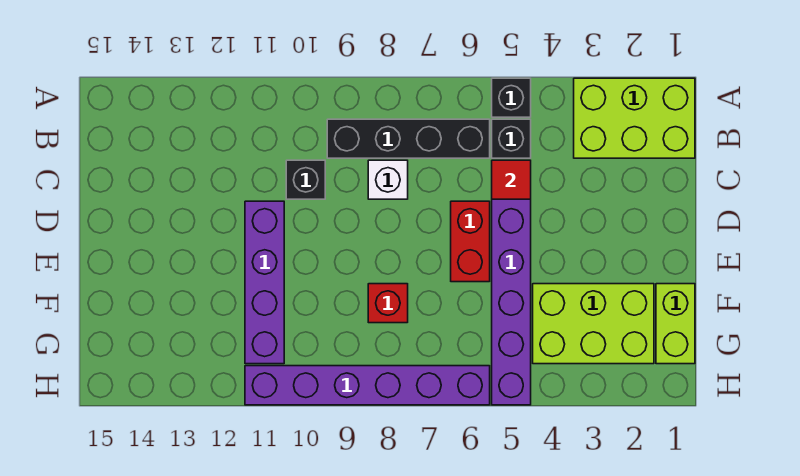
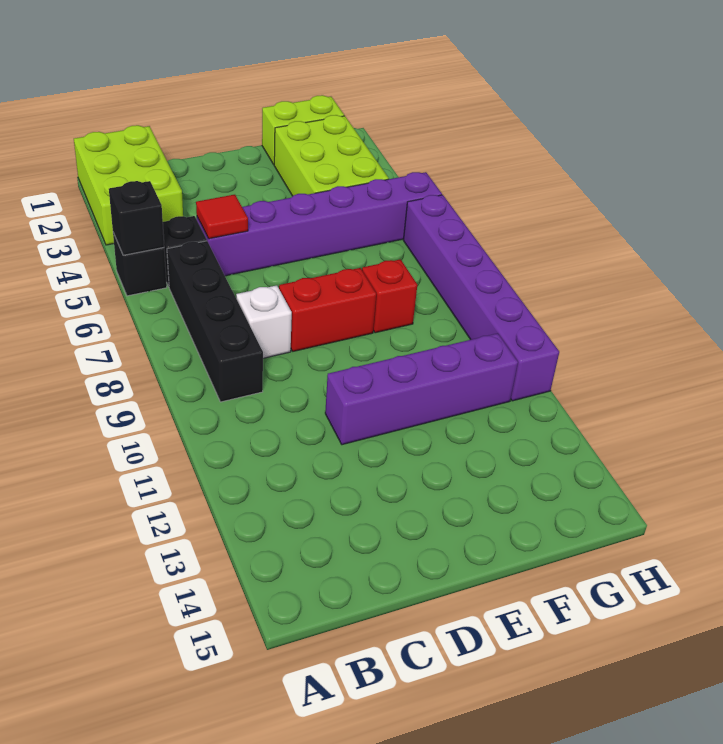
black brick C10 level 1 -> black brick A5 level 2
red brick D6:E6 level 1 -> red brick D8:E8 level 1

